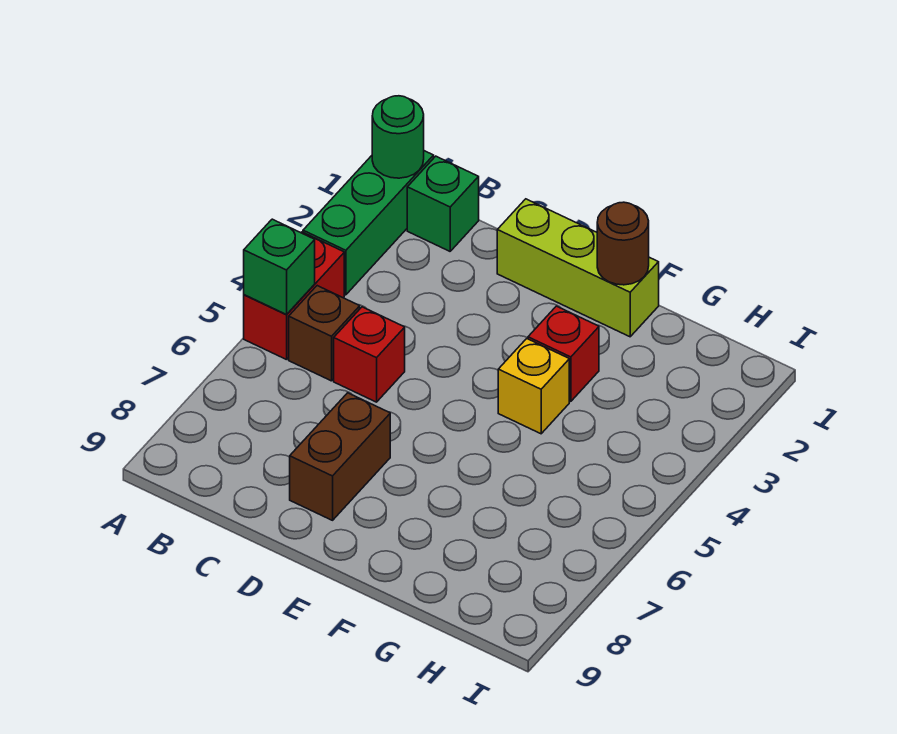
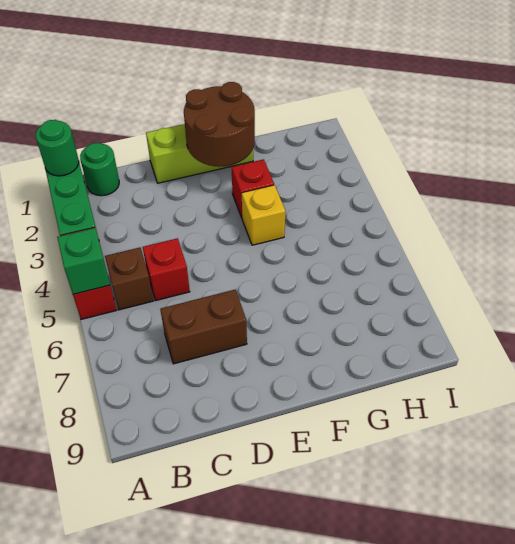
green brick B1 level 1 -> green round brick B1 level 1
brown brick D7:D8 level 1 -> brown brick C7:D7 level 1
brown round brick F1 level 2 -> brown round brick E1:F2 level 2

